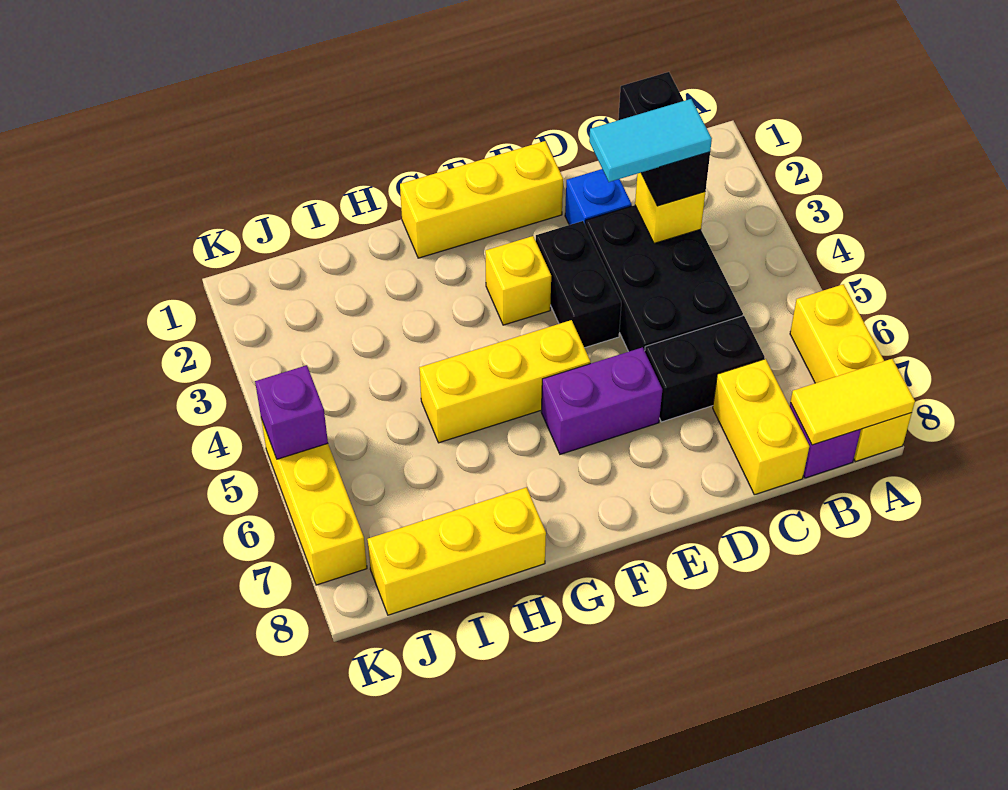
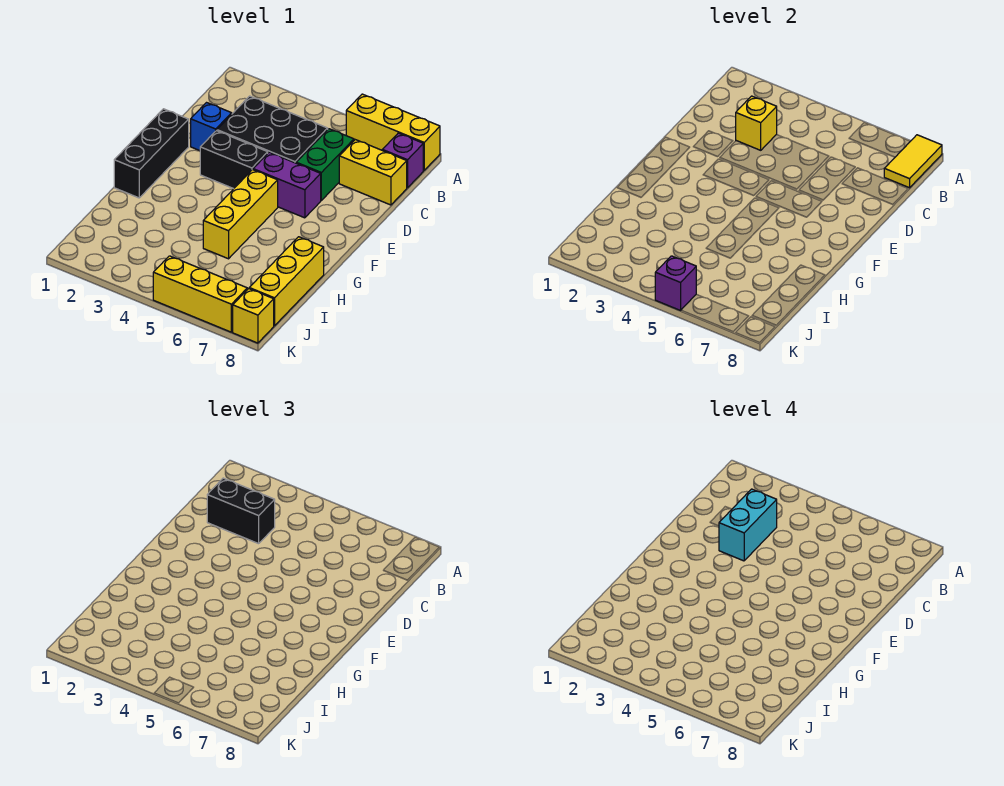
cyan tile C3:D3 level 4 -> cyan brick C3:D3 level 4
black brick C6:D6 level 1 -> green brick C6:D6 level 1
yellow brick E1:G1 level 1 -> black brick E1:G1 level 1
purple brick E6:F6 level 1 -> purple brick E5:E6 level 1
yellow brick F3 level 1 -> yellow brick K8 level 1

